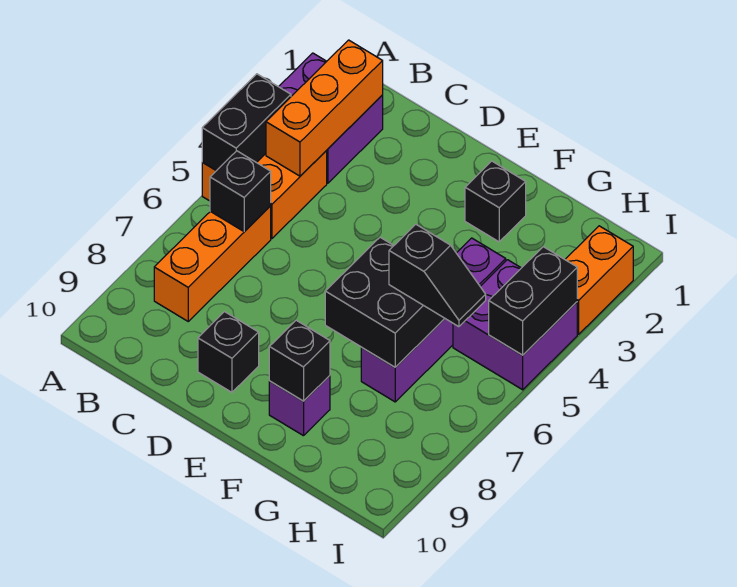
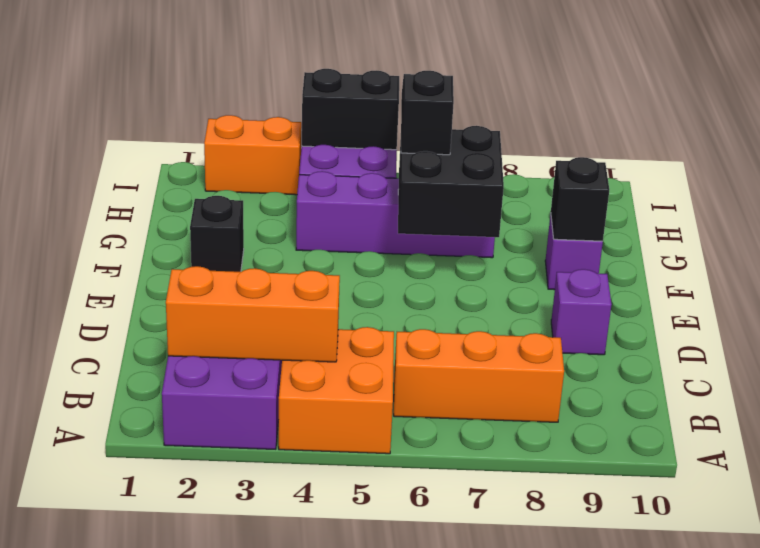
black brick A4:A5 level 2 -> none
black brick B6 level 2 -> none
black brick D9 level 1 -> purple brick D9 level 1

